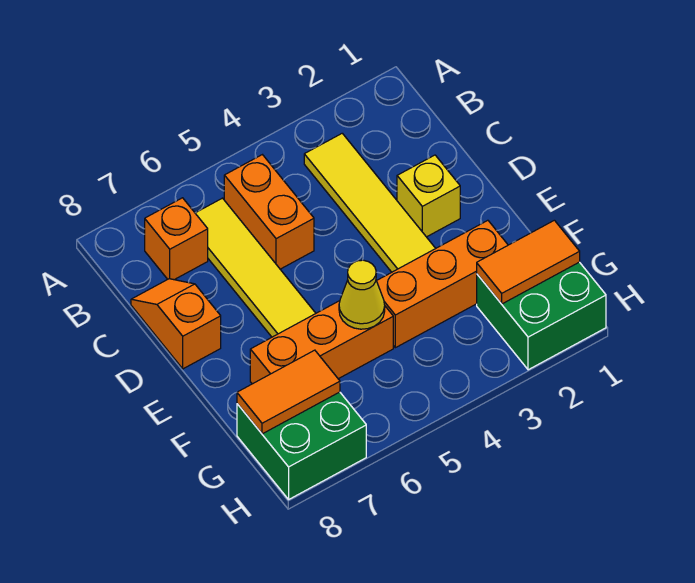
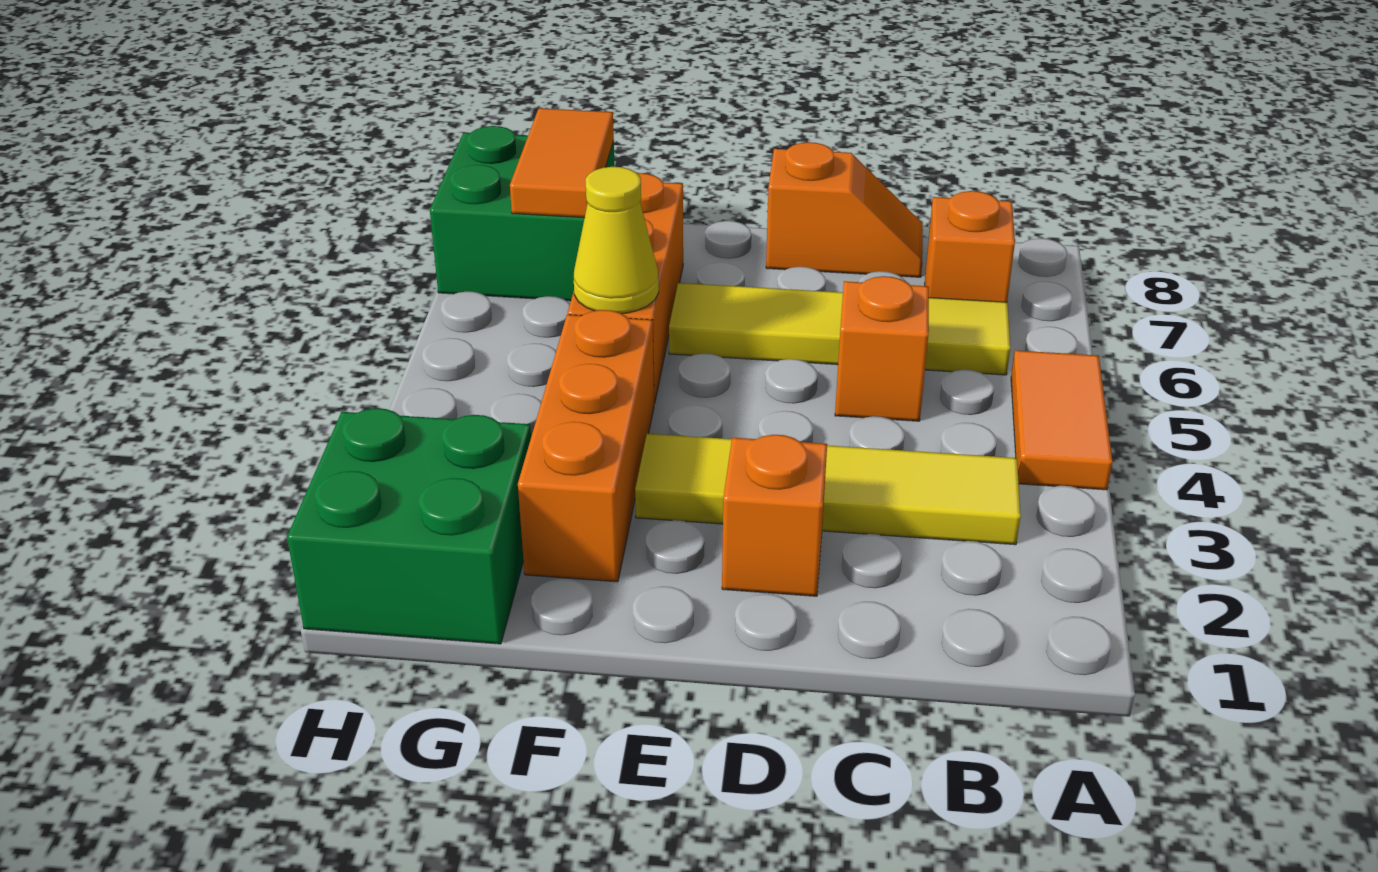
orange brick B5:C5 level 1 -> orange brick C5 level 1
yellow brick D2 level 1 -> orange brick D2 level 1
orange tile G1:G2 level 2 -> orange tile A4:A5 level 1

